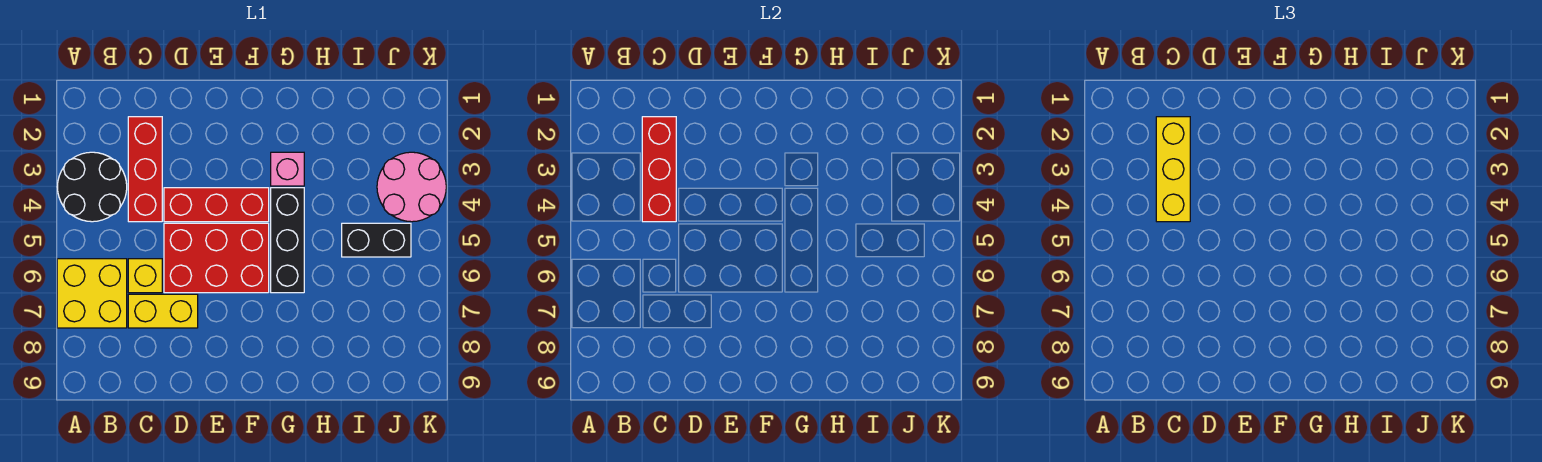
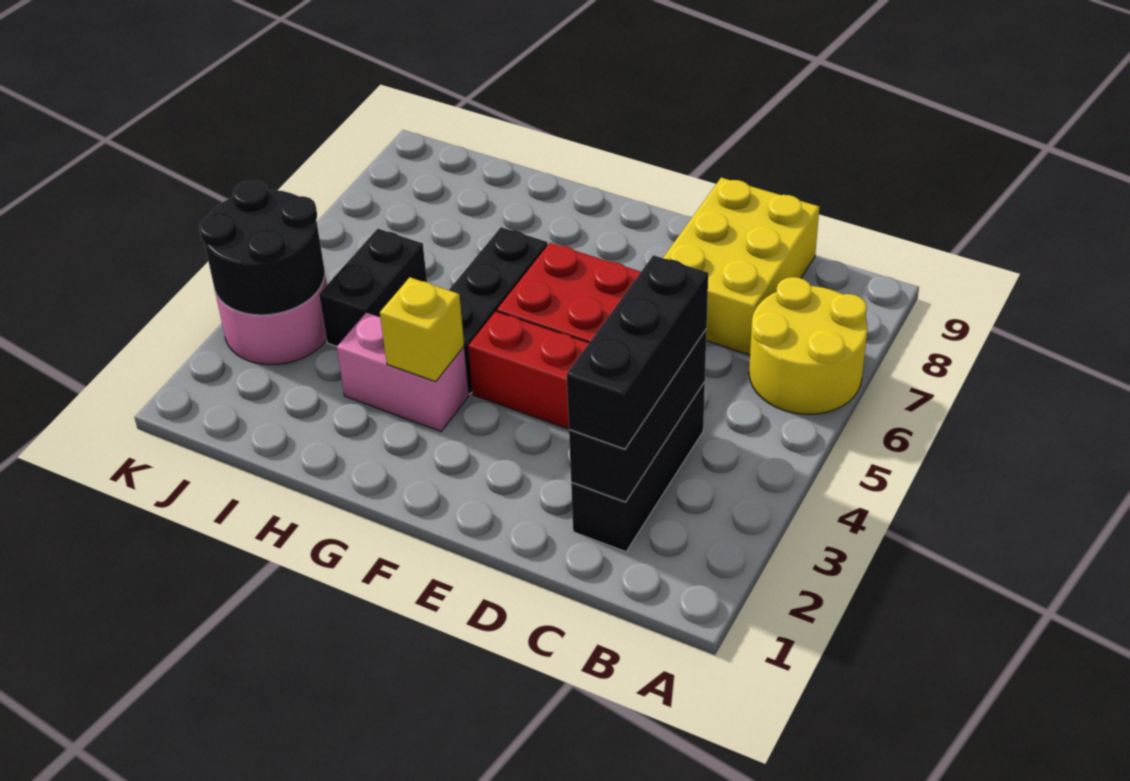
black round brick A3:B4 level 1 -> black round brick J3:K4 level 2
yellow brick A6:B7 level 1 -> yellow round brick A6:B7 level 1
red brick C2:C4 level 1 -> black brick C2:C4 level 1
red brick C2:C4 level 2 -> black brick C2:C4 level 2
yellow brick C2:C4 level 3 -> black brick C2:C4 level 3
yellow brick C6 level 1 -> yellow brick G3 level 2
yellow brick C7:D7 level 1 -> yellow brick C7:D9 level 1
pink brick G3 level 1 -> pink brick G3:H3 level 1
black brick I5:J5 level 1 -> black brick I4:I5 level 1

